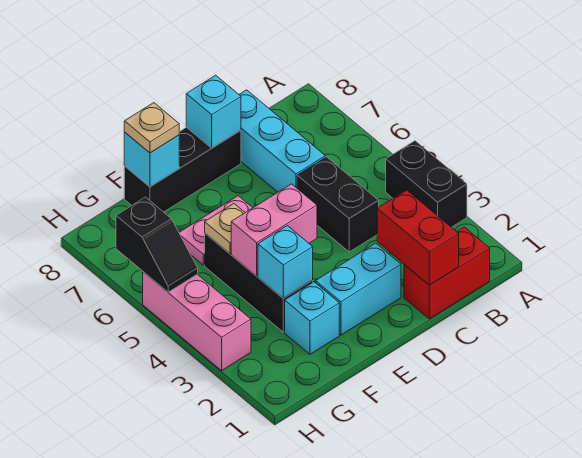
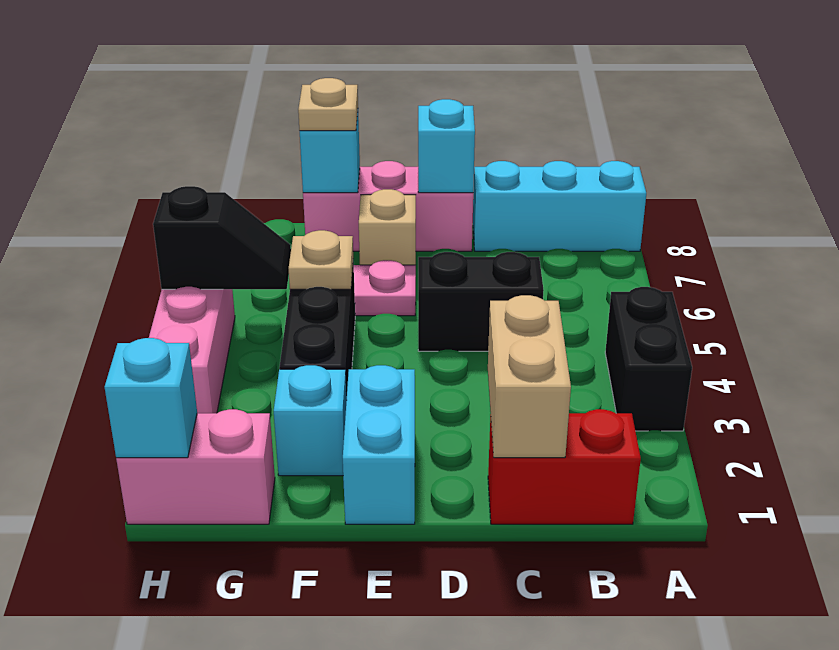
red brick C1:C2 level 2 -> tan brick C1:C2 level 2
black brick C4:C5 level 1 -> black brick C5:D5 level 1
cyan brick C6:C8 level 1 -> cyan brick A8:C8 level 1
cyan brick D2:E2 level 1 -> cyan brick E1:E2 level 1
black brick D8:F8 level 1 -> pink brick D8:F8 level 1
pink brick E4:F4 level 2 -> pink brick G1:H1 level 1
none -> tan brick E7 level 1
cyan brick F3 level 2 -> cyan brick H1 level 2
black slope H5:H6 level 2 top 6 -> black slope G5:H5 level 2 top H

